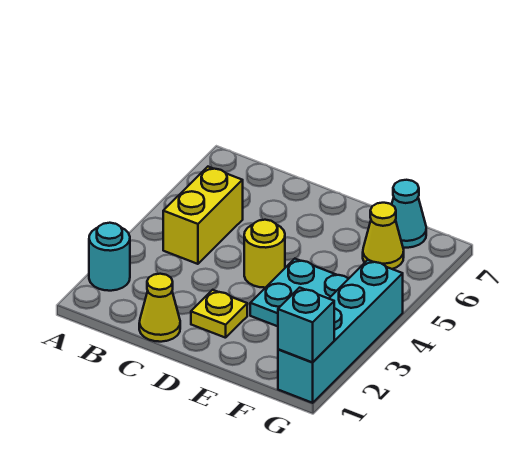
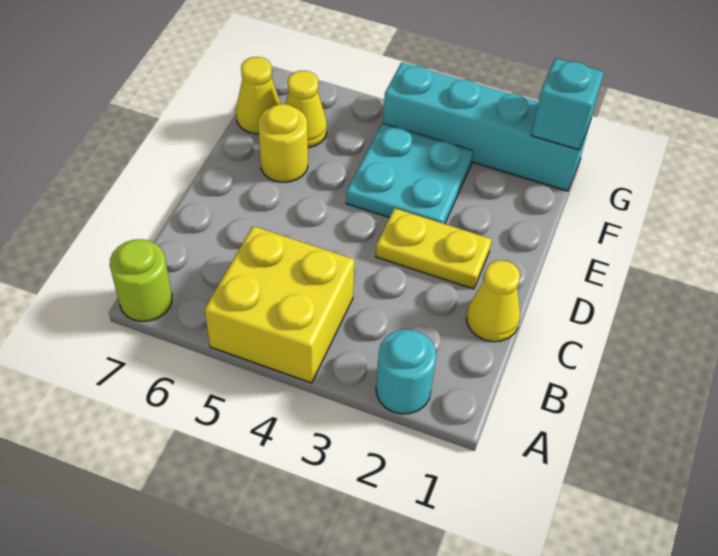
none -> lime round brick A7 level 1
yellow brick B4:B5 level 1 -> yellow brick A4:B5 level 1
yellow plate D2 level 1 -> yellow plate D2:D3 level 1
yellow round brick D4 level 1 -> yellow round brick E6 level 1
cyan cone F7 level 1 -> yellow cone F7 level 1

